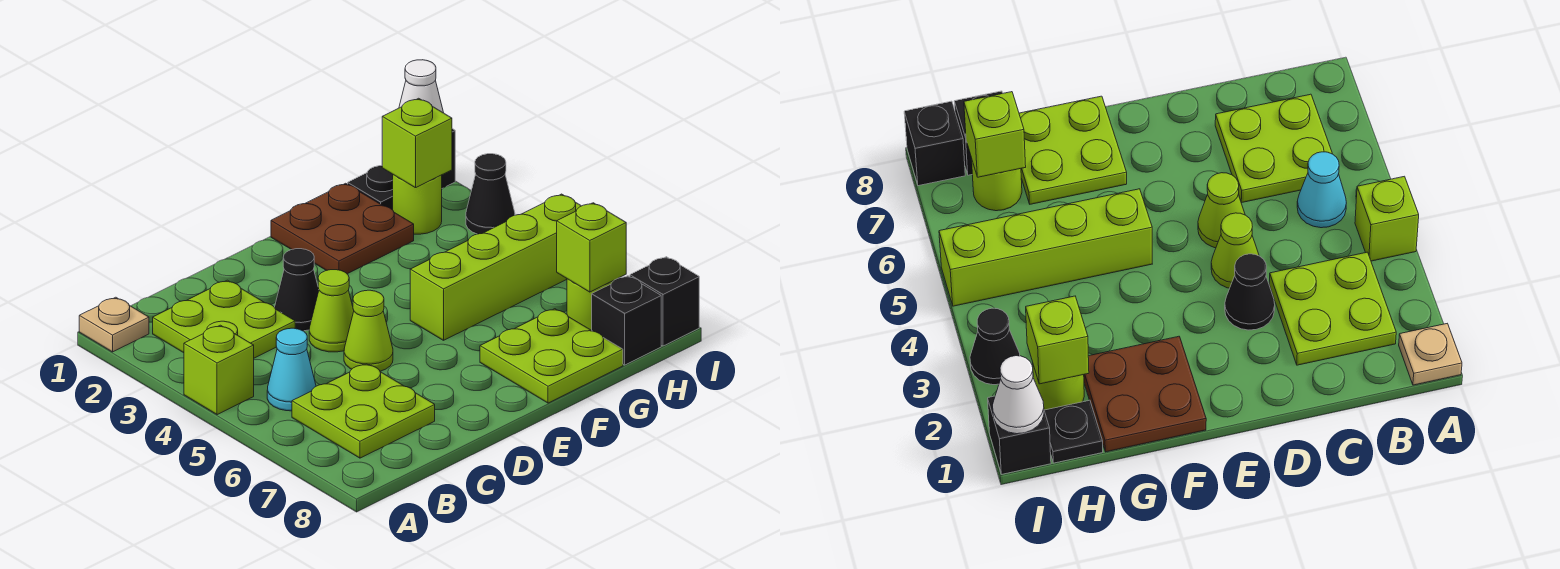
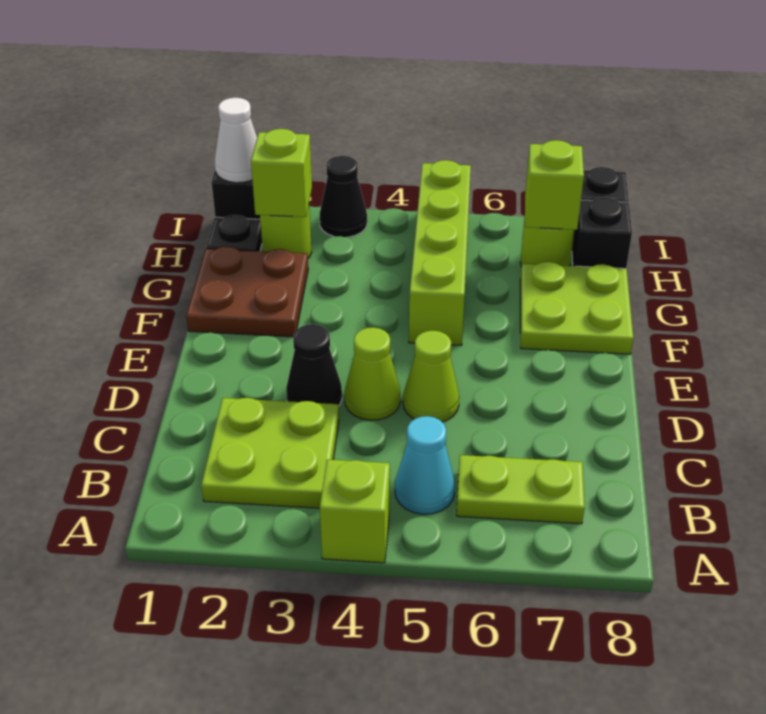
tan plate A1 level 1 -> none
lime plate B6:C7 level 1 -> lime plate B6:B7 level 1

